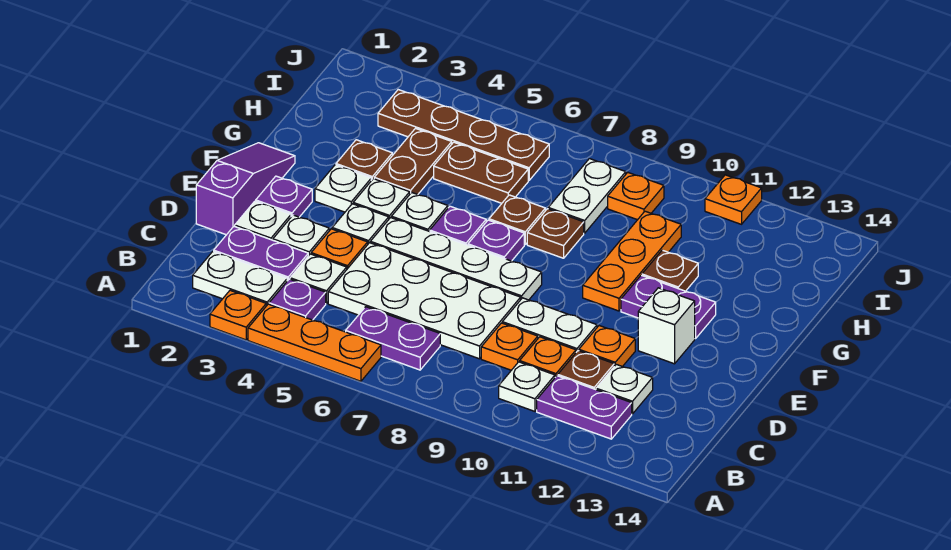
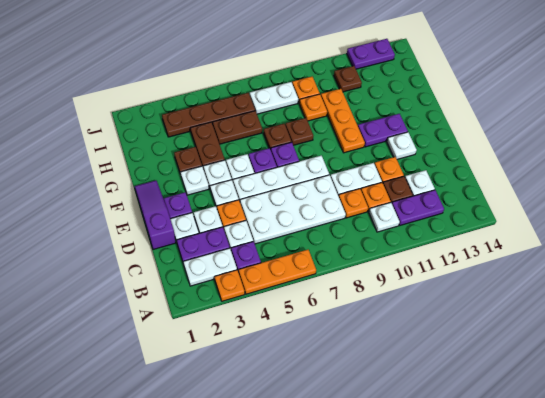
purple plate B6:B7 level 1 -> purple plate J12:J13 level 1
white brick E12 level 1 -> white plate E12 level 1
brown plate G11 level 1 -> brown plate I11 level 1
white plate H8:I8 level 1 -> white plate I7:I8 level 1
orange plate J11 level 1 -> orange plate H9 level 1

